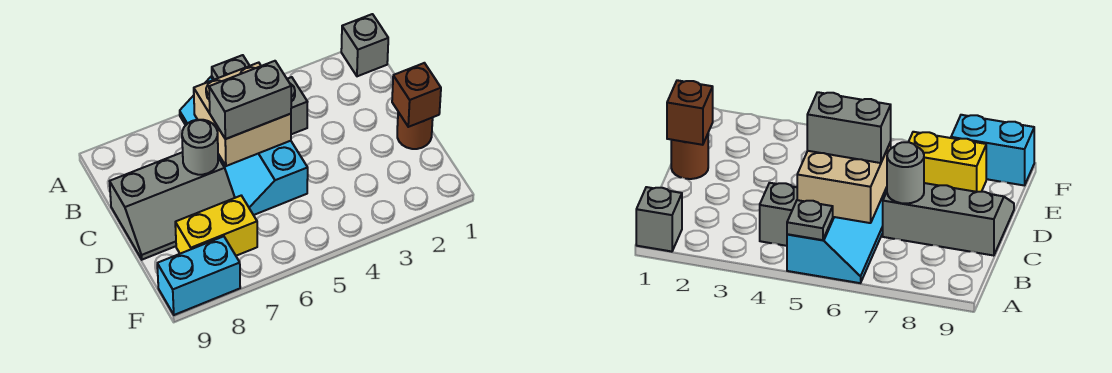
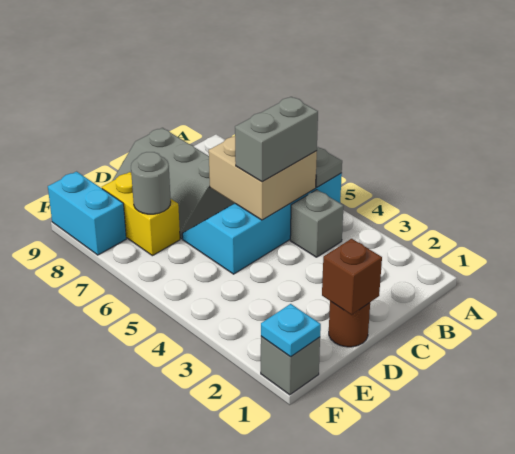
grey brick A1 level 1 -> grey brick F1 level 1
grey brick C5:C6 level 3 -> grey brick B5:C5 level 3
grey round brick C7 level 2 -> grey round brick E7 level 2
none -> cyan plate F1 level 2

